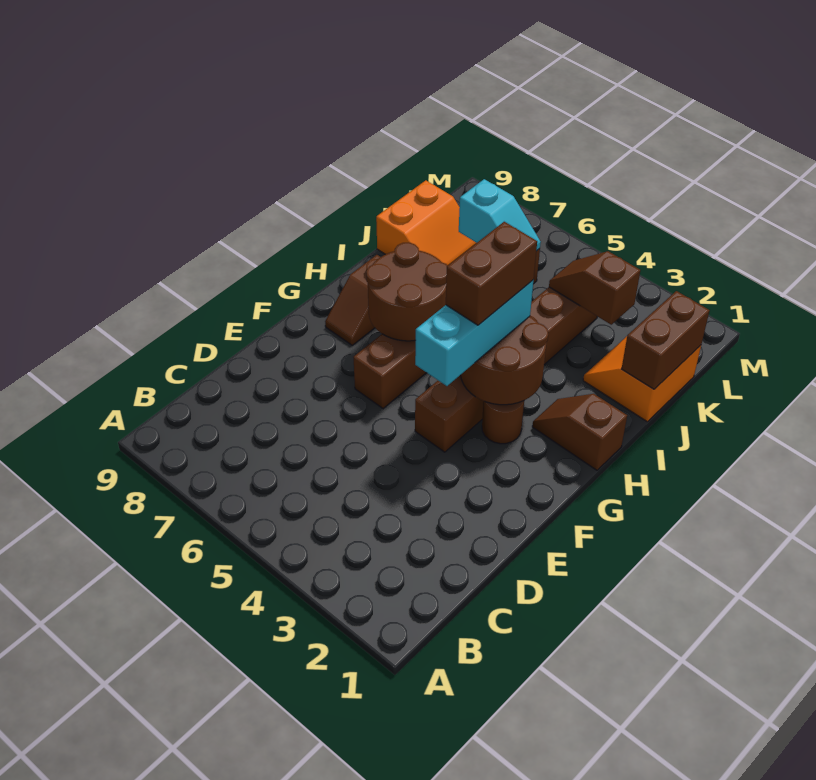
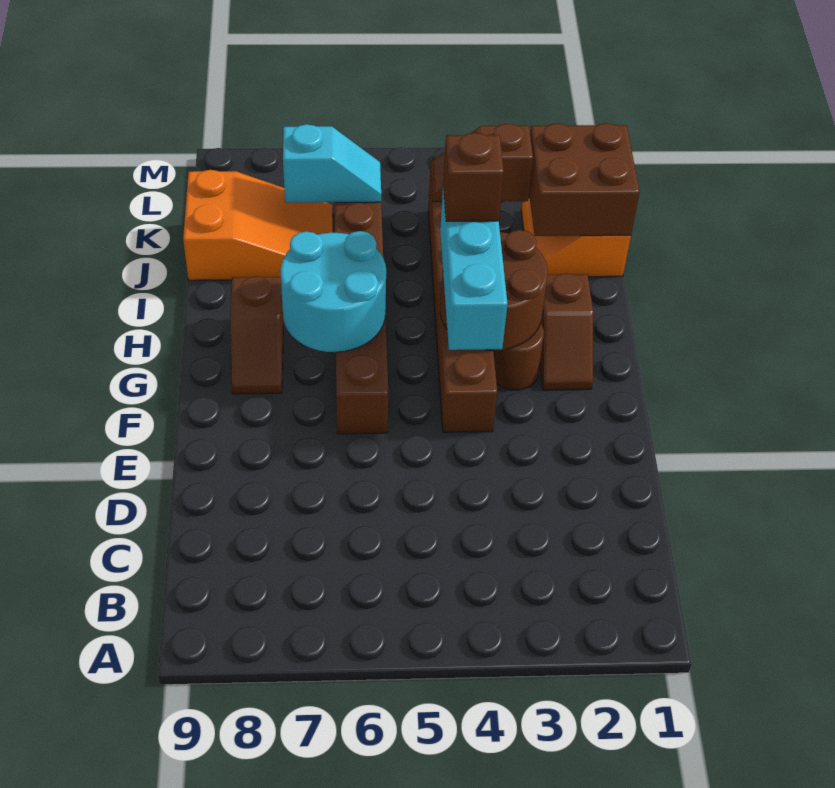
brown brick G4:H4 level 4 -> brown brick H4 level 4
brown round brick G6:H7 level 2 -> cyan round brick G6:H7 level 2
brown slope H1:H2 level 1 top 1 -> brown slope G2:H2 level 1 top H
brown brick J1:K1 level 2 -> brown brick J1:K2 level 2
orange slope J8:K9 level 1 top 9 -> orange slope J7:K9 level 1 top 9

